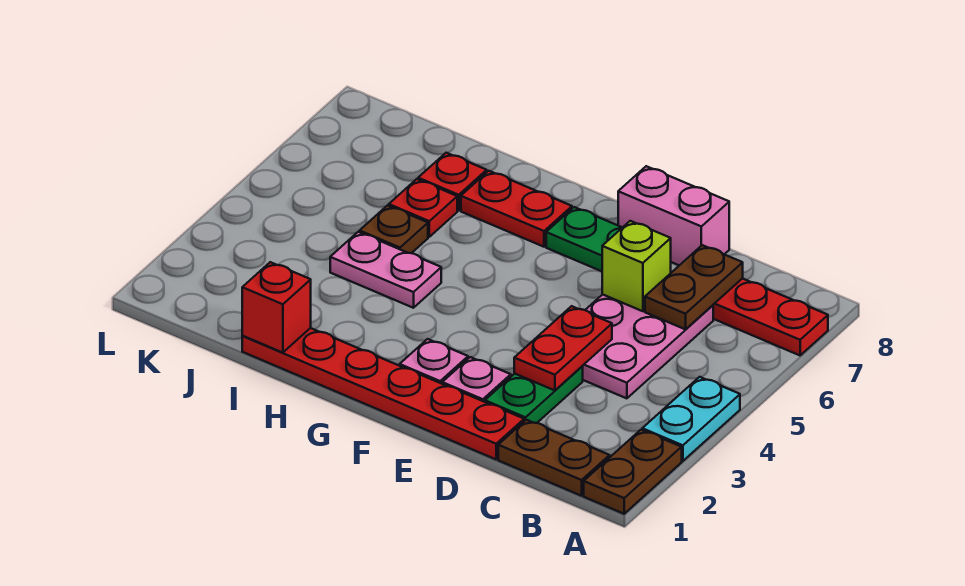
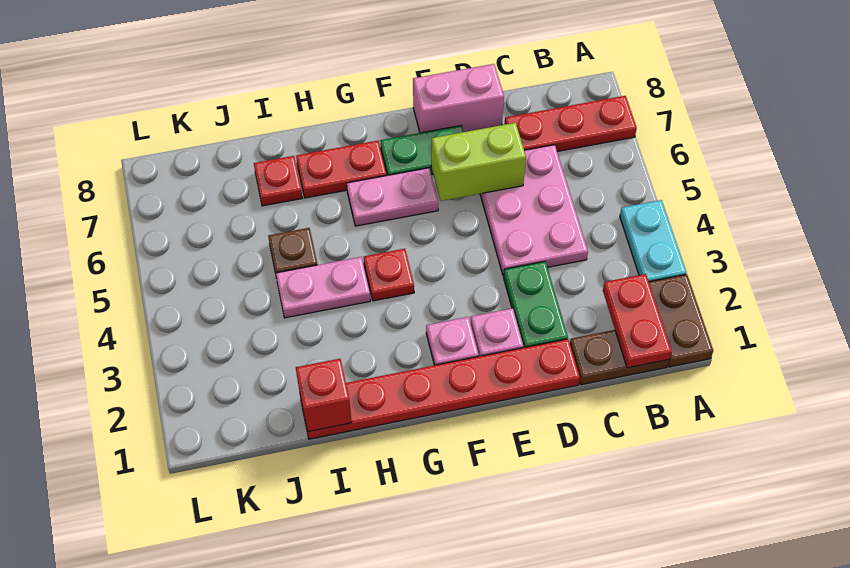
brown plate C6:C7 level 2 -> none
red plate D3:D4 level 2 -> red plate B1:B2 level 2
lime brick D6 level 2 -> lime brick D6:E6 level 2
none -> pink plate F6:G6 level 1
red plate I6 level 1 -> red plate G4 level 1

